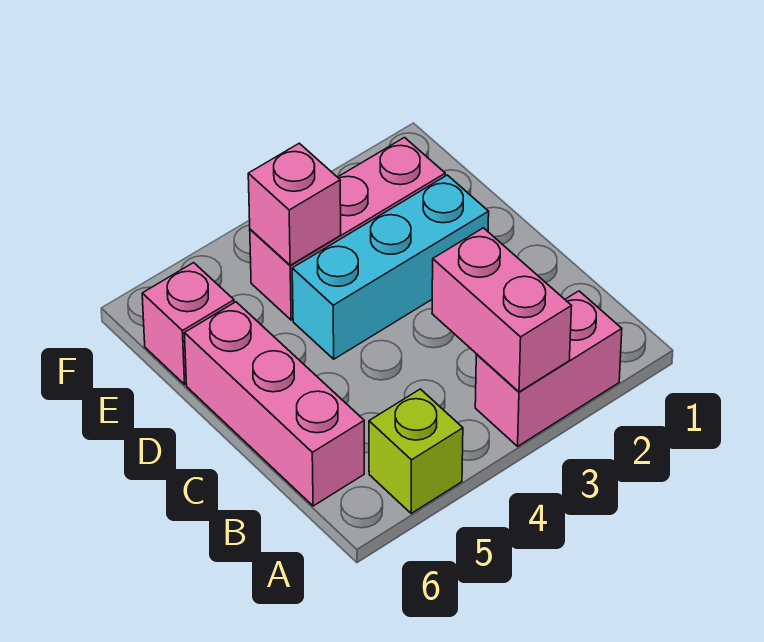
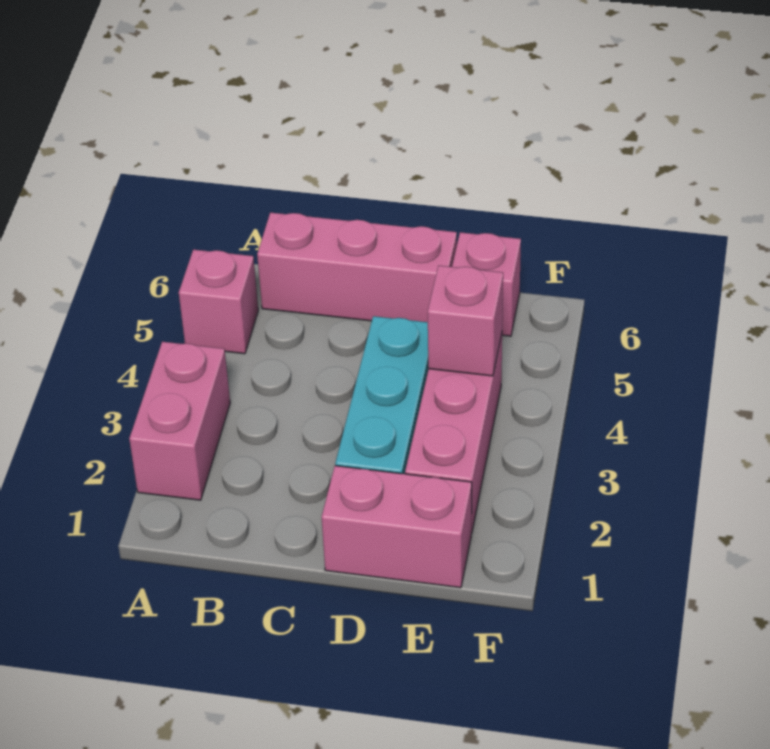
pink brick A3:B3 level 2 -> pink brick D1:E1 level 1
lime brick A5 level 1 -> pink brick A5 level 1

